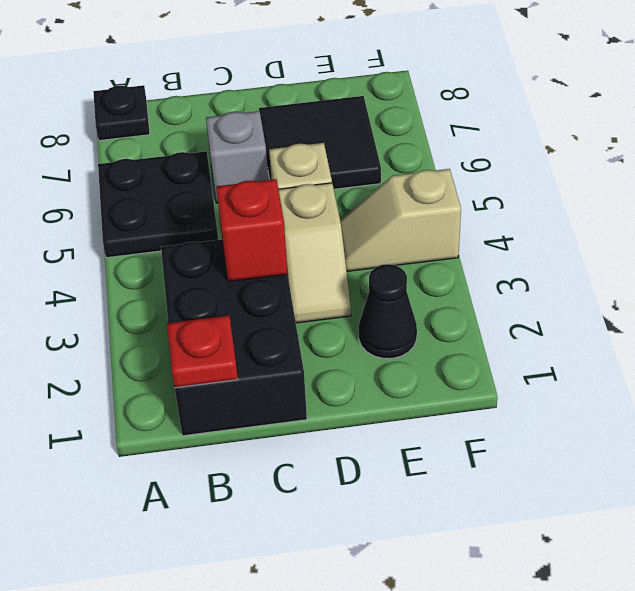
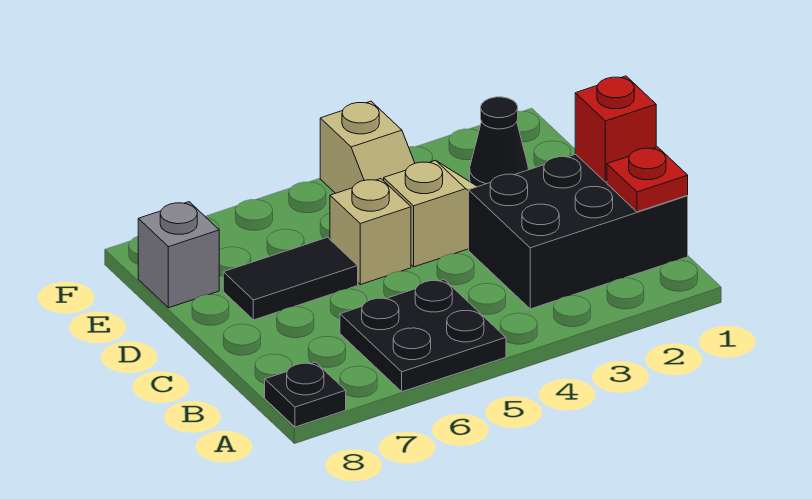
red brick C3 level 2 -> red brick C1 level 2
grey brick C6 level 1 -> grey brick E8 level 1
black tile D6:E7 level 1 -> black tile D6:D7 level 1

